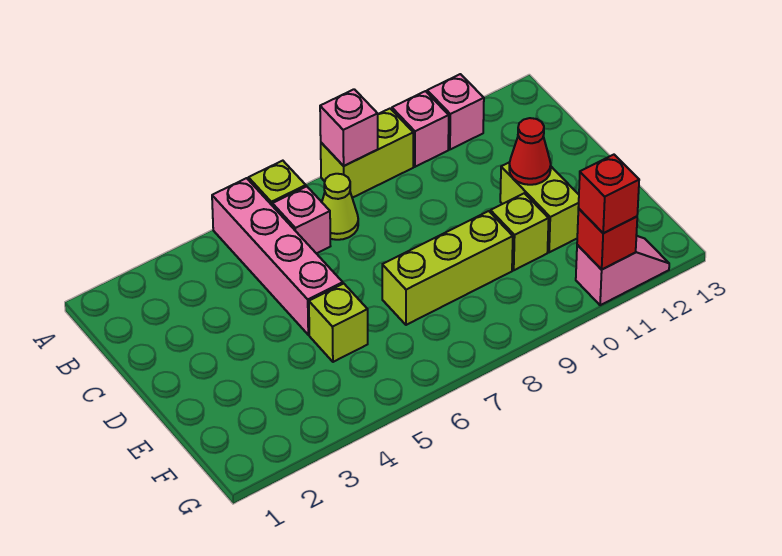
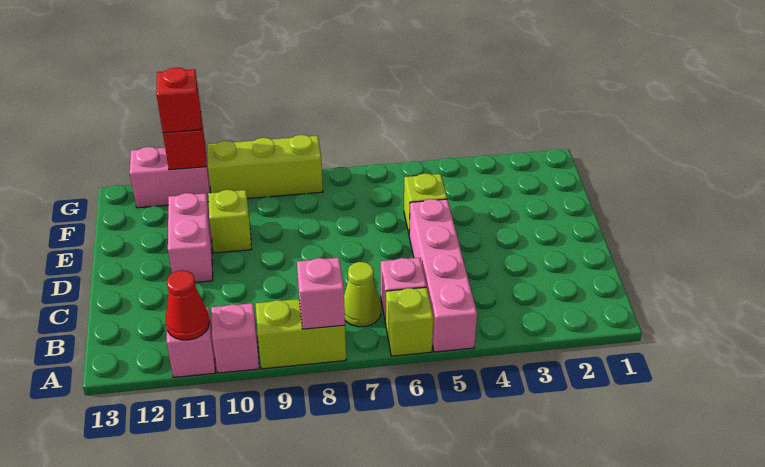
lime brick D11:E11 level 1 -> pink brick D11:E11 level 1
red cone D11 level 2 -> red cone A11 level 2
lime brick E7:E9 level 1 -> lime brick G8:G10 level 1
pink slope G11:G12 level 1 top 11 -> pink brick G11:G12 level 1

